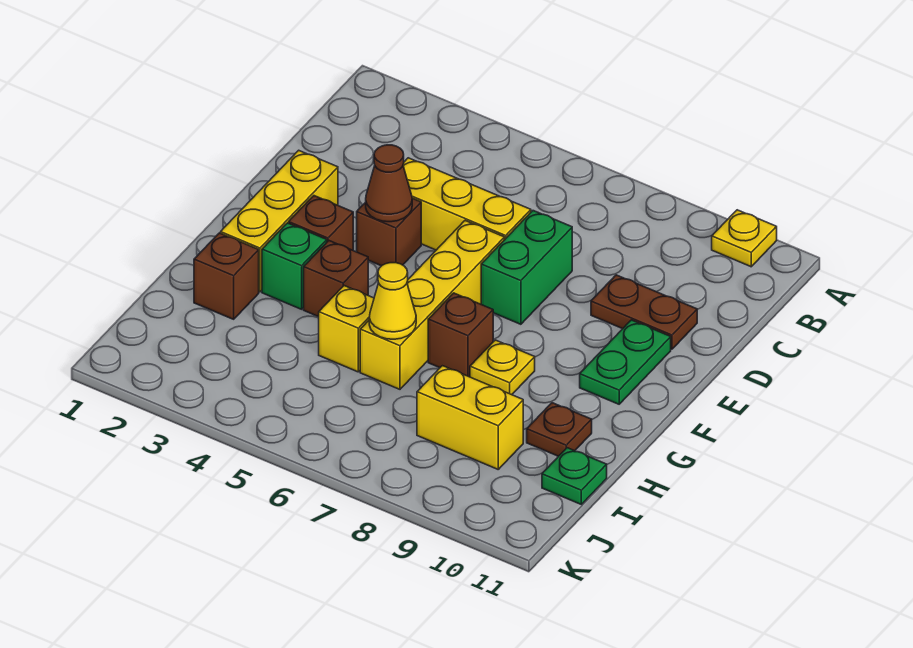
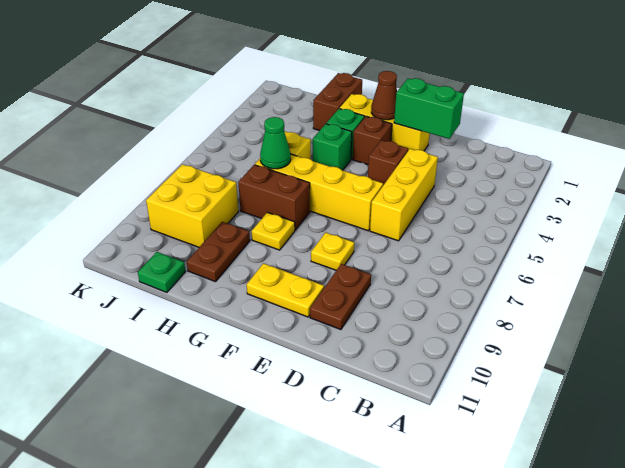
yellow plate A10 level 1 -> yellow plate E8 level 1
green brick D7:E7 level 1 -> green brick D2:E2 level 2
brown cone E4 level 2 -> brown cone F2 level 2
green plate E10:F10 level 1 -> yellow plate E10:F10 level 1
brown brick G4 level 1 -> green brick G4 level 1
brown brick G7 level 1 -> brown brick G7:H7 level 1
brown brick H2 level 1 -> brown brick H1:H2 level 1
yellow cone H6 level 2 -> green cone H6 level 2
brown plate H10 level 1 -> brown plate H9:H10 level 1
yellow brick I8:I9 level 1 -> yellow brick I8:J9 level 1

